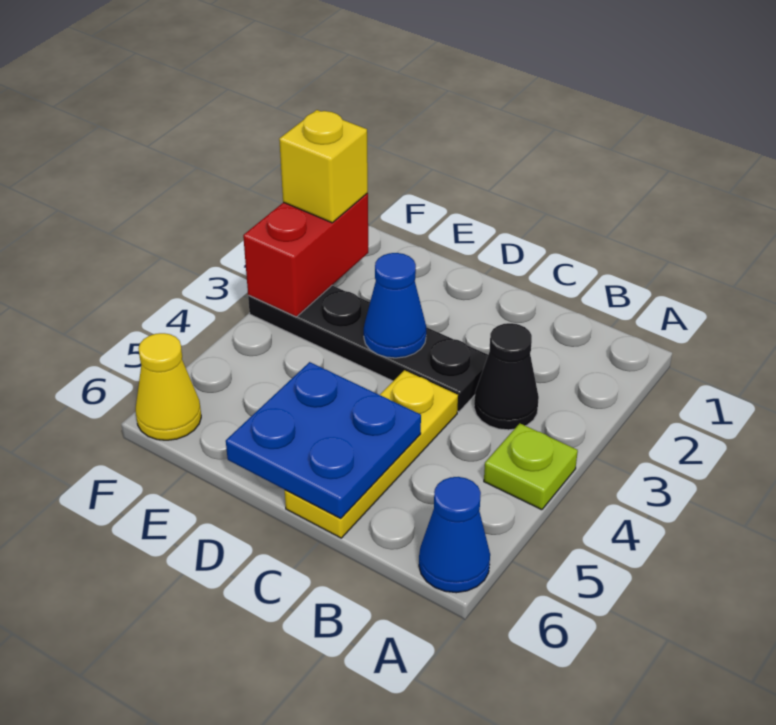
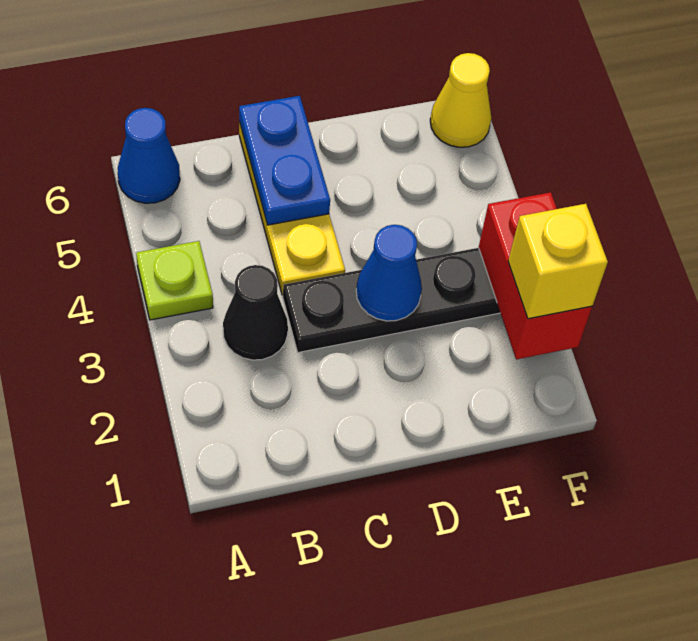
blue plate C5:D6 level 2 -> blue plate C5:C6 level 2

